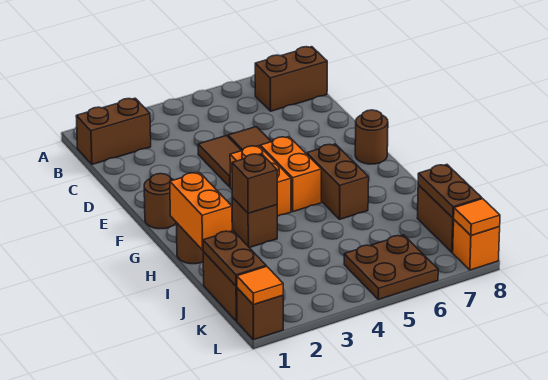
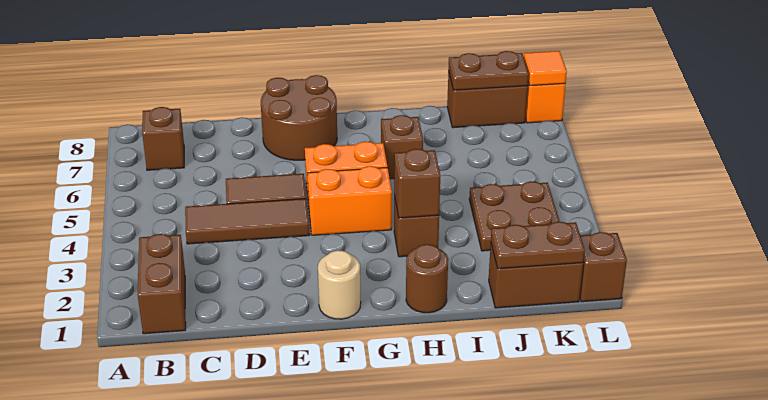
brown brick B7:B8 level 1 -> brown brick B7 level 1
brown tile D4:E4 level 1 -> brown tile C4:E4 level 1
brown round brick F1 level 1 -> tan round brick F1 level 1
brown round brick F8 level 1 -> brown round brick E7:F8 level 1
brown brick G6:H6 level 1 -> brown brick H6 level 1
orange brick H1:I1 level 2 -> none
brown plate K5:L6 level 1 -> brown plate J3:K4 level 1
orange tile L1 level 2 -> none

